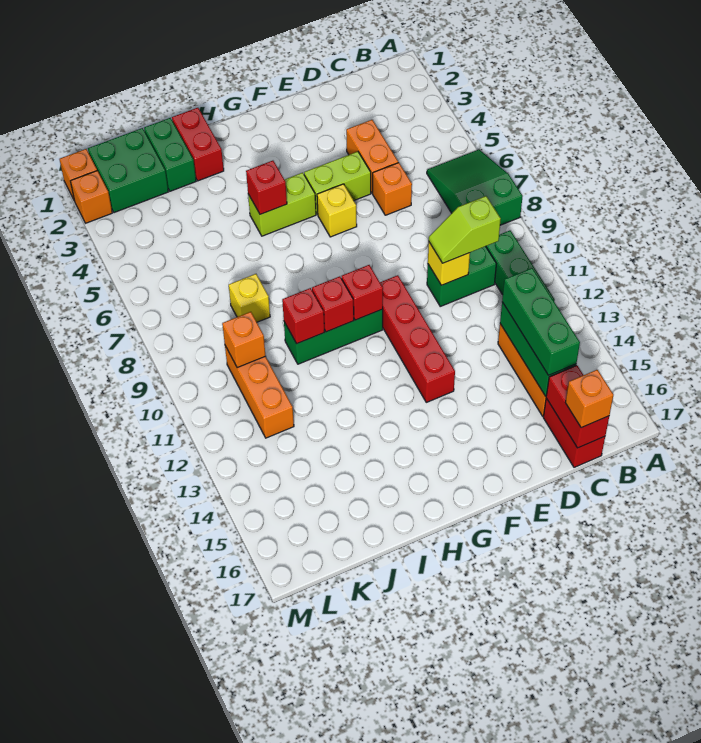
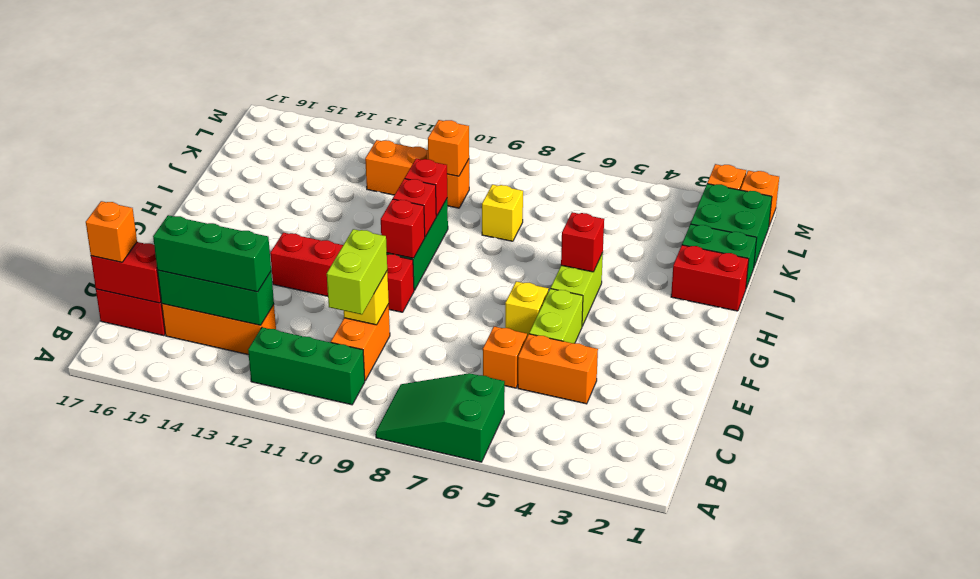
green slope A6:B8 level 1 top 8 -> green slope A6:B8 level 1 top 6
green brick C10:D10 level 1 -> orange brick C10:D10 level 1
lime slope C10:D10 level 3 top C -> lime brick C10:D10 level 3

